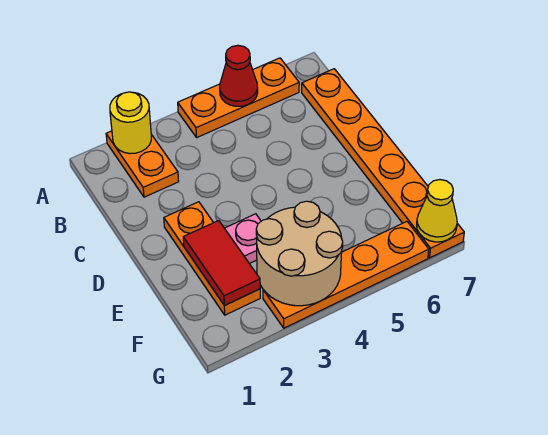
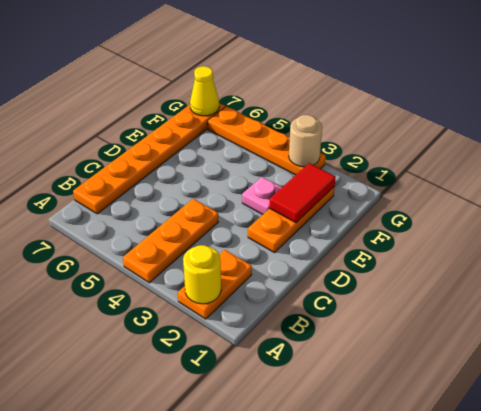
orange plate A4:A6 level 1 -> orange plate A4:C4 level 1
red cone A5 level 2 -> none
tan round brick F3:G4 level 2 -> tan round brick G3 level 2

